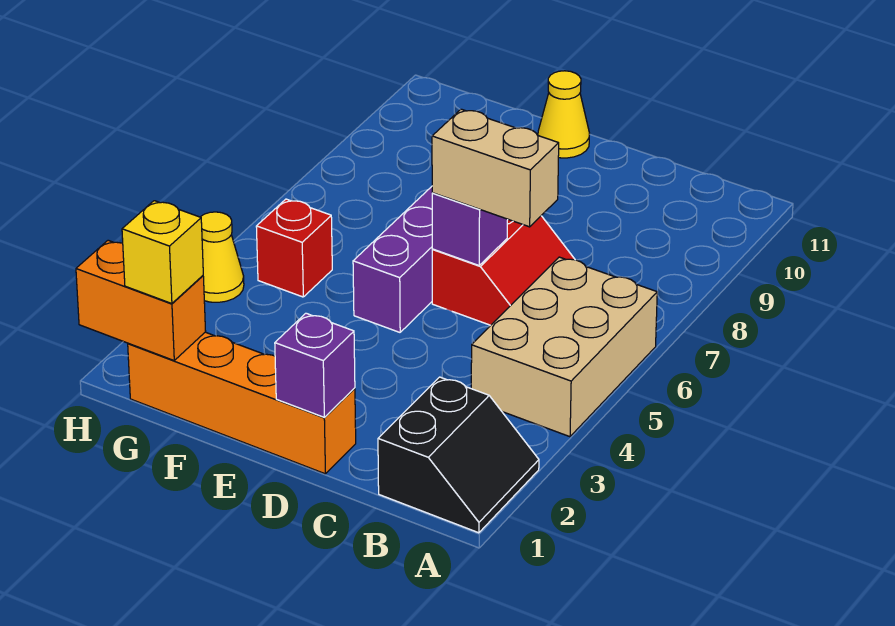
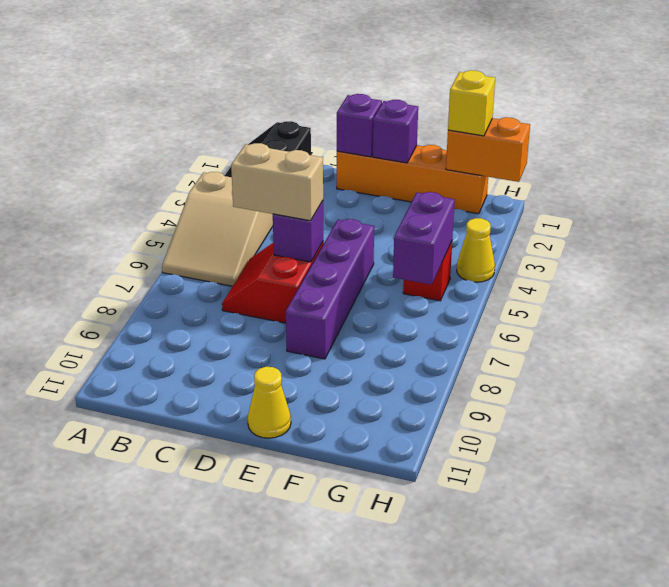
tan brick A4:B6 level 1 -> tan slope A4:B6 level 1 top 4
none -> purple brick E1 level 2
none -> purple brick G5:G6 level 2

